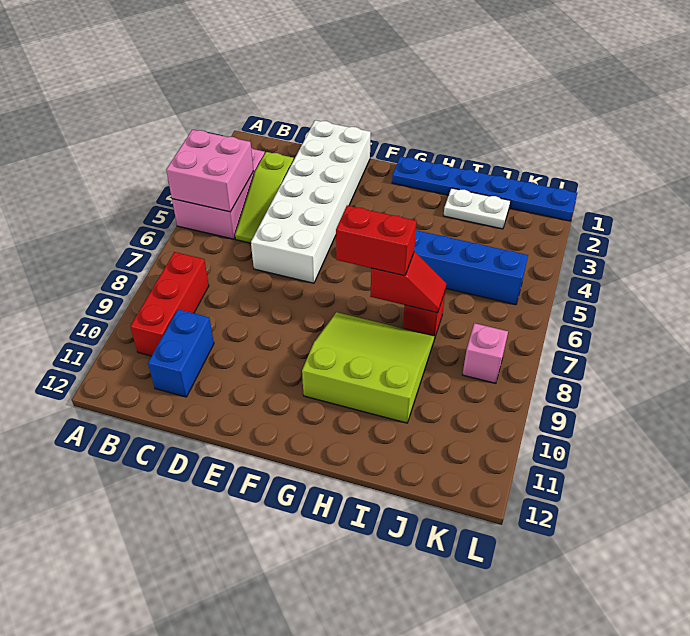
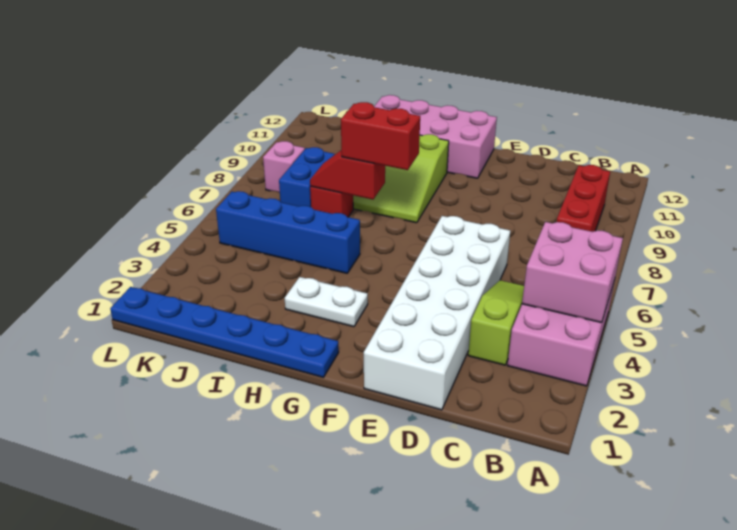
blue brick C10:C11 level 1 -> blue brick J7:J8 level 1
none -> pink brick F11:I12 level 1
white plate I2:J2 level 1 -> white plate G3:H3 level 1

